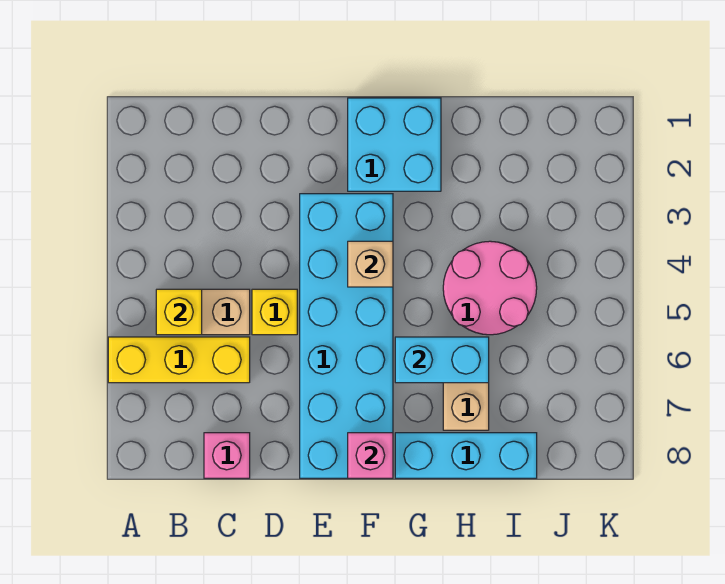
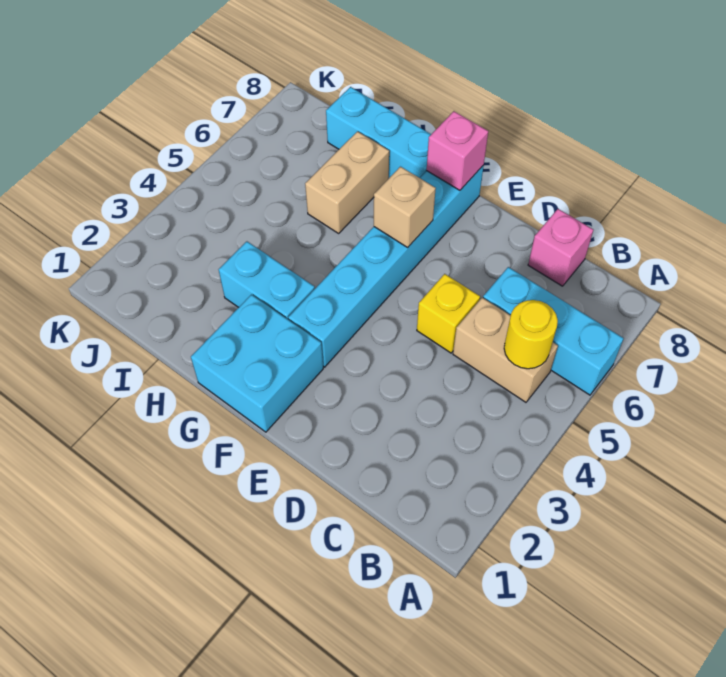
yellow brick A6:C6 level 1 -> cyan brick A6:C6 level 1
yellow brick B5 level 2 -> yellow round brick B5 level 2
cyan brick E3:F8 level 1 -> cyan brick F3:F8 level 1
tan brick F4 level 2 -> tan brick F6 level 2
cyan brick G6:H6 level 2 -> cyan brick G3:H3 level 1
pink round brick H4:I5 level 1 -> none

